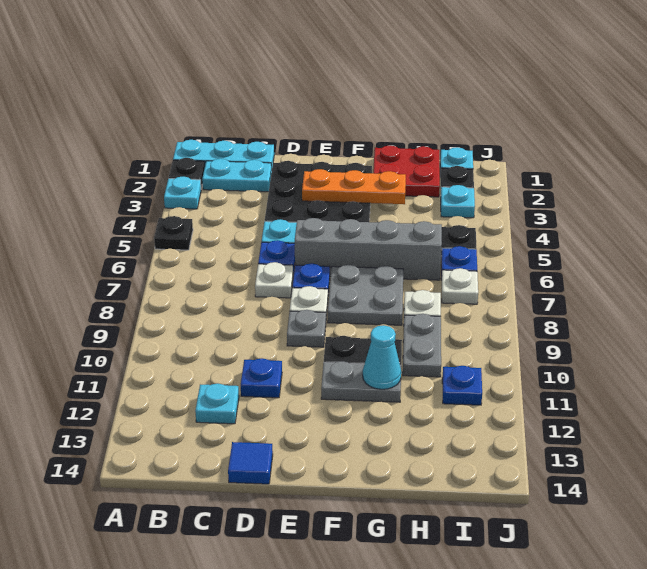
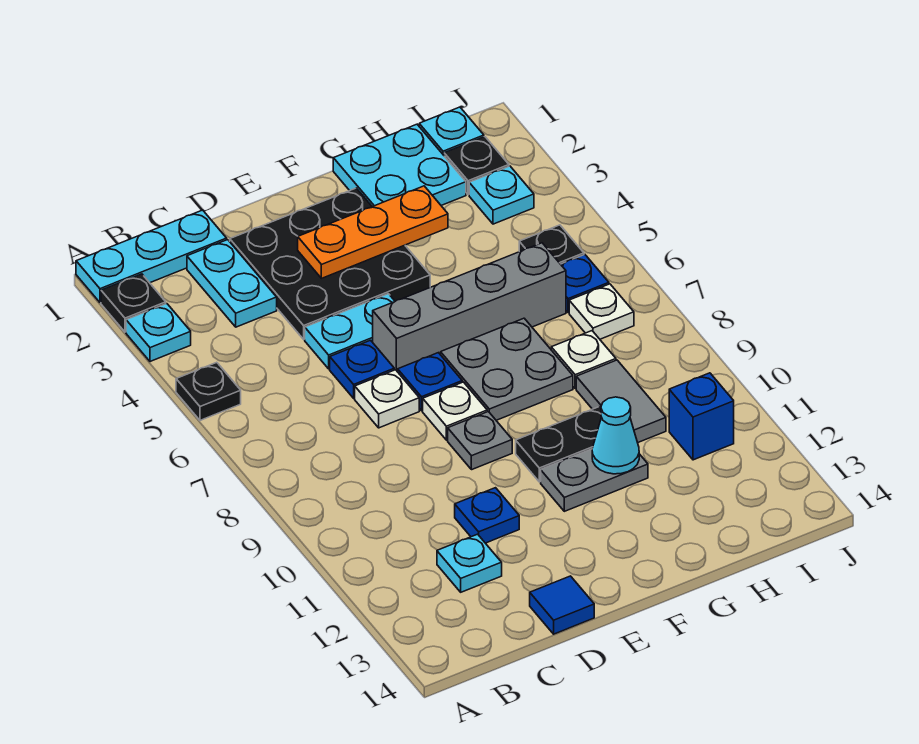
cyan plate B2:C2 level 1 -> cyan plate C2:C3 level 1
red plate G1:H2 level 1 -> cyan plate G1:H2 level 1
grey plate H9:H10 level 1 -> grey tile H9:H10 level 1
blue plate I11 level 1 -> blue brick I11 level 1

